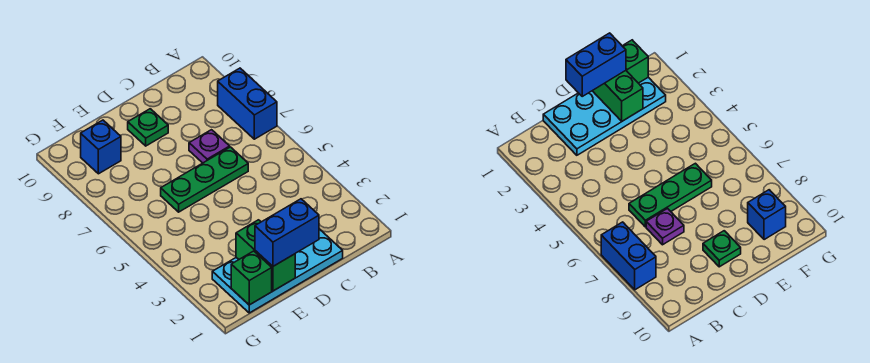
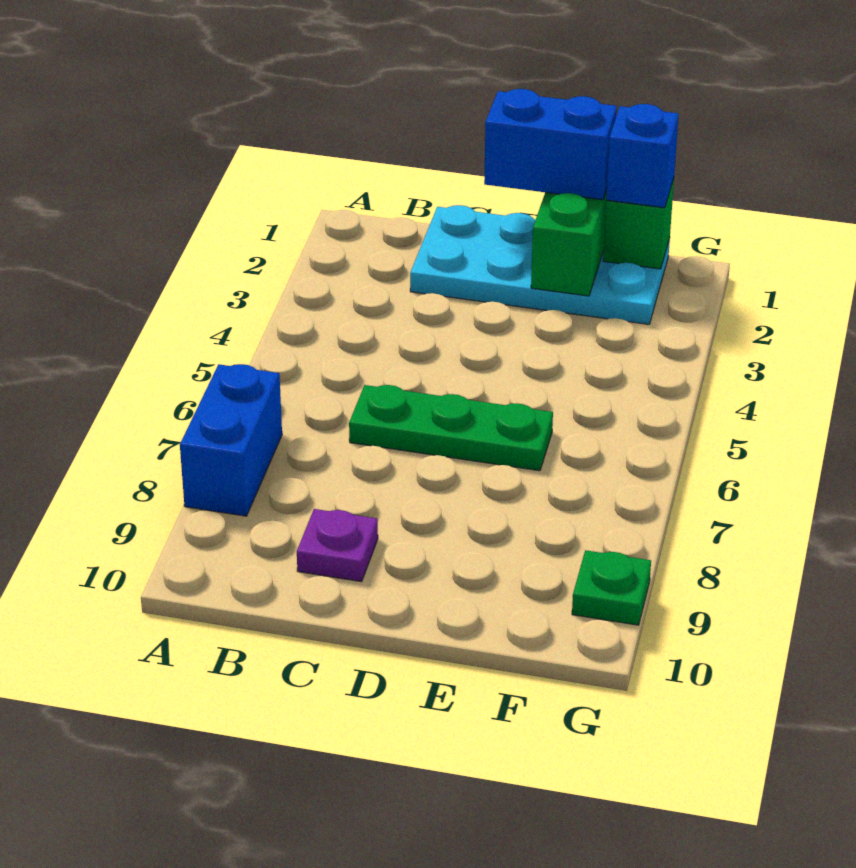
purple plate C7 level 1 -> purple plate C9 level 1
green plate D9 level 1 -> green plate G9 level 1
blue brick F9 level 1 -> blue brick F1 level 3

